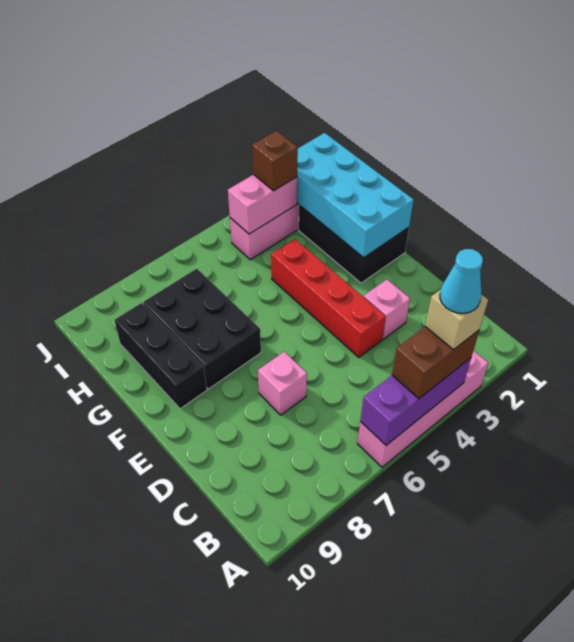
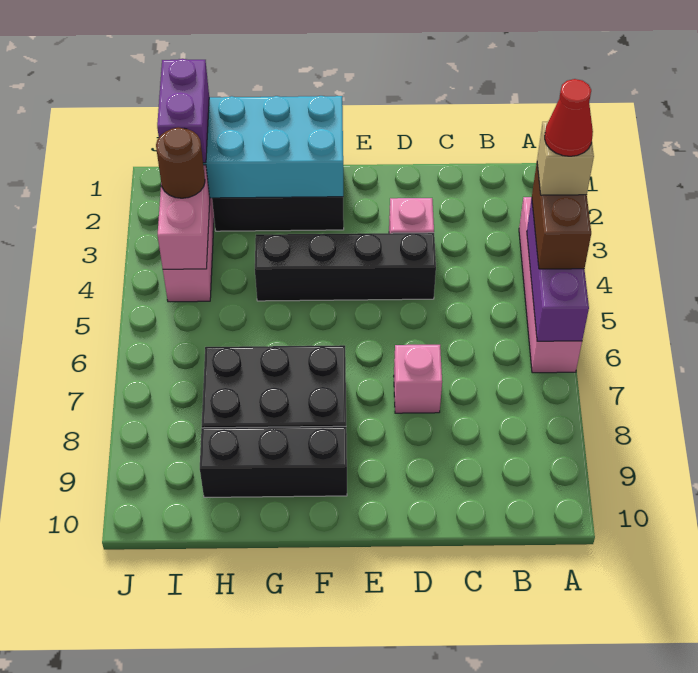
cyan cone A4 level 5 -> red cone A4 level 5
red brick D4:G4 level 1 -> black brick D4:G4 level 1
none -> purple brick I1:I2 level 3
brown brick I3 level 3 -> brown round brick I3 level 3

